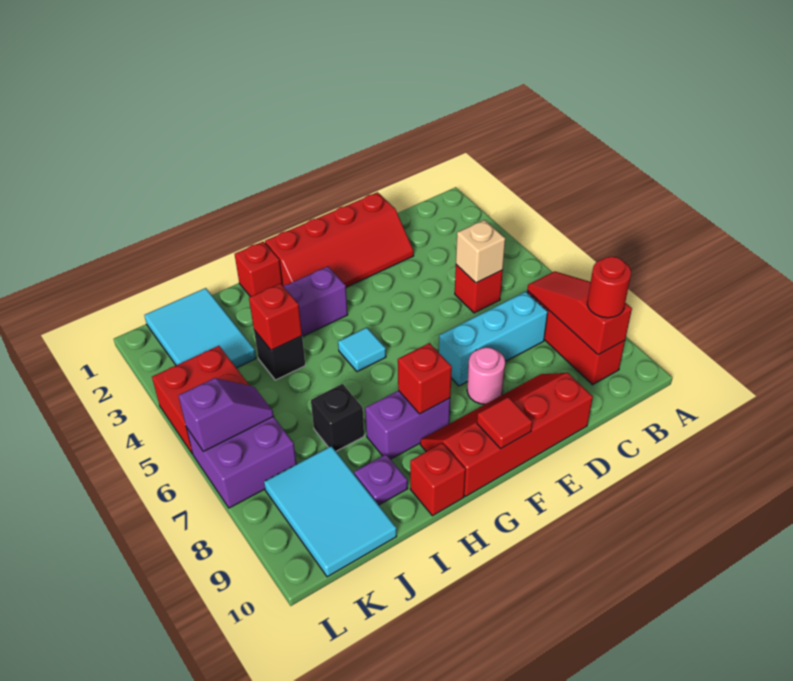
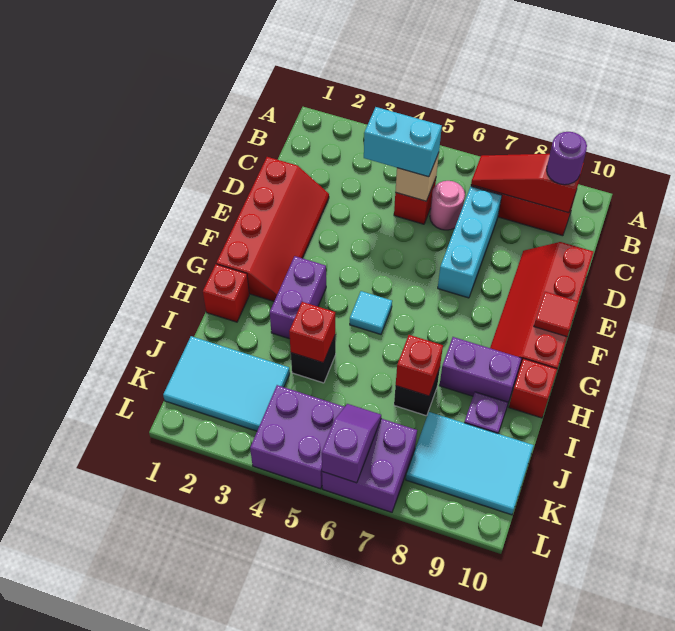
red round brick B9 level 3 -> purple round brick B9 level 3
none -> cyan brick C4:C5 level 3
pink round brick E8 level 1 -> pink round brick C6 level 1
purple brick G8:H8 level 1 -> purple brick H8:H9 level 1
red brick G8 level 2 -> red brick I7 level 2
red brick K4:L5 level 1 -> purple brick K4:L5 level 1

